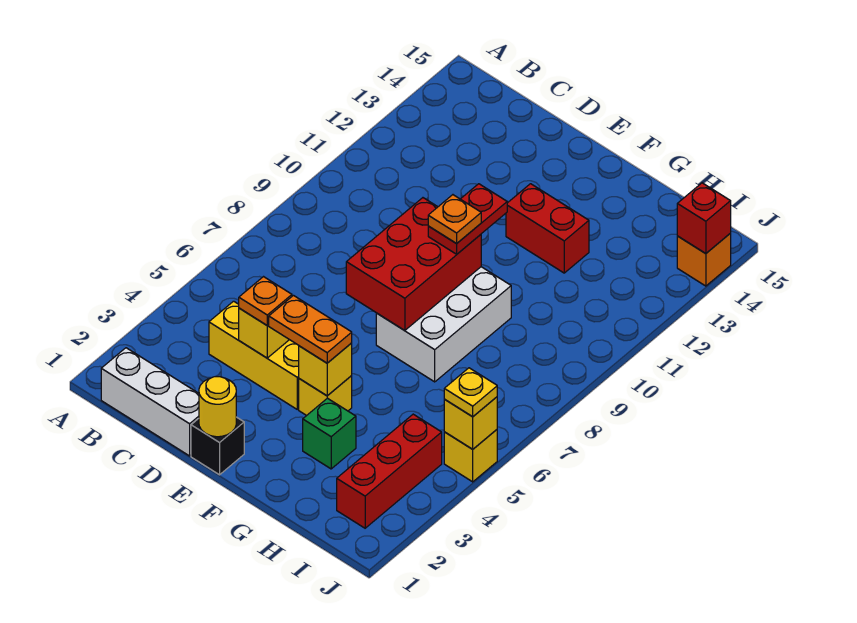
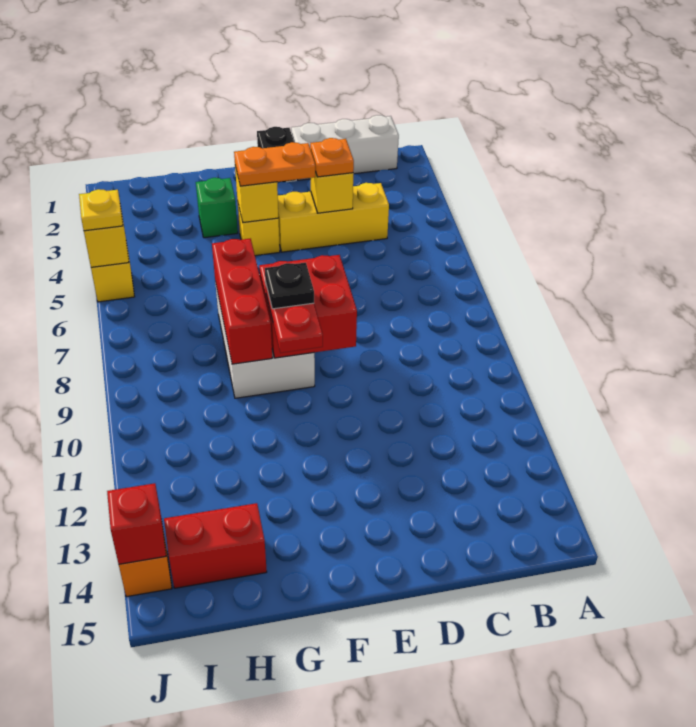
yellow round brick E1 level 2 -> none
red brick E7:F9 level 2 -> red brick E8:F9 level 2
orange plate F9 level 4 -> black plate F9 level 4
red brick F12:G12 level 1 -> red brick H14:I14 level 1
red brick I2:I4 level 1 -> red brick G7:G9 level 2

